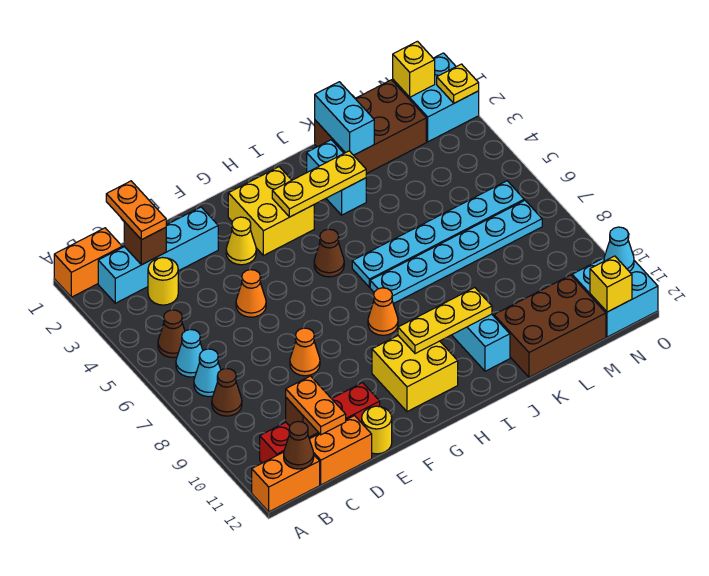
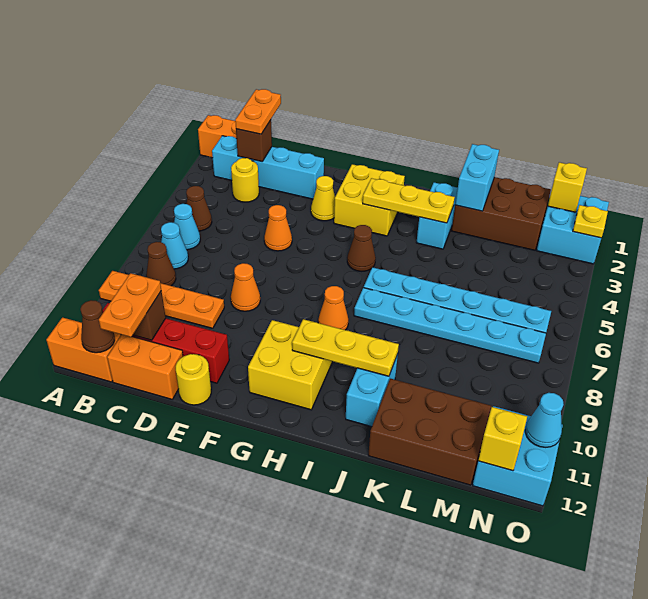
none -> orange plate A9:D9 level 1

